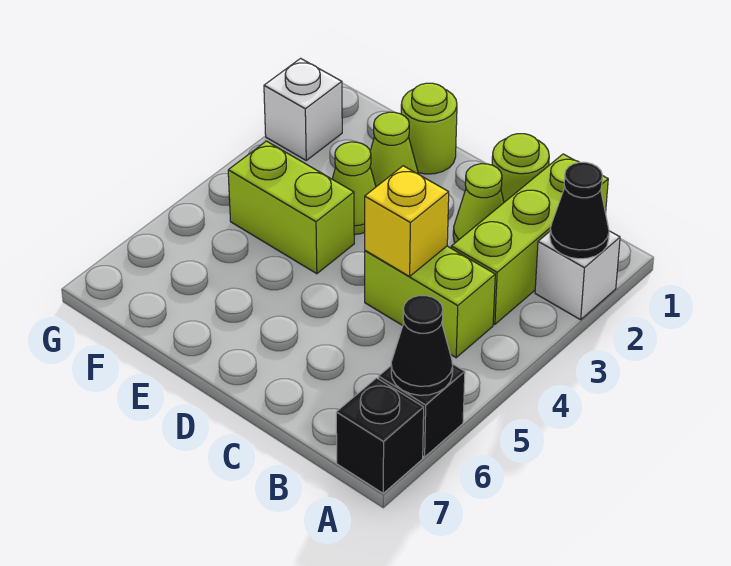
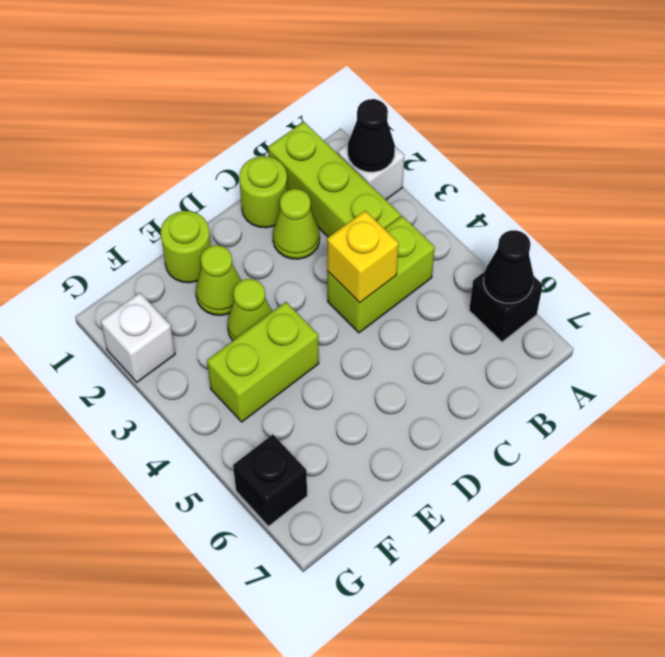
black brick A7 level 1 -> black brick G6 level 1

